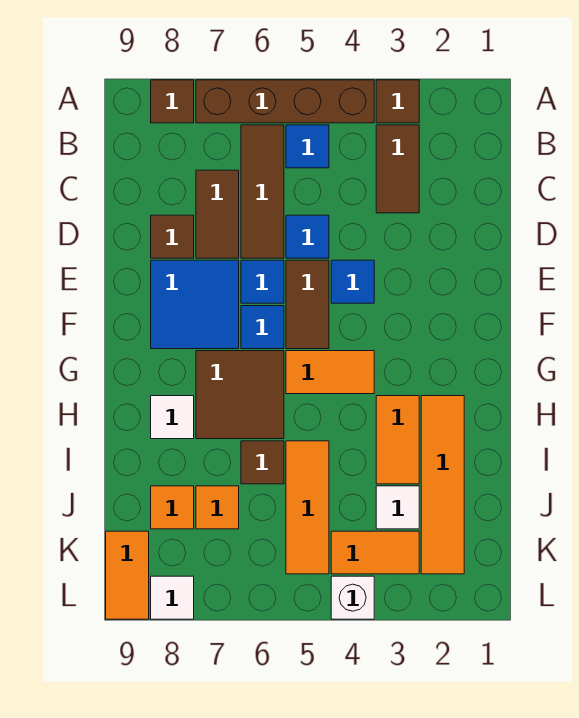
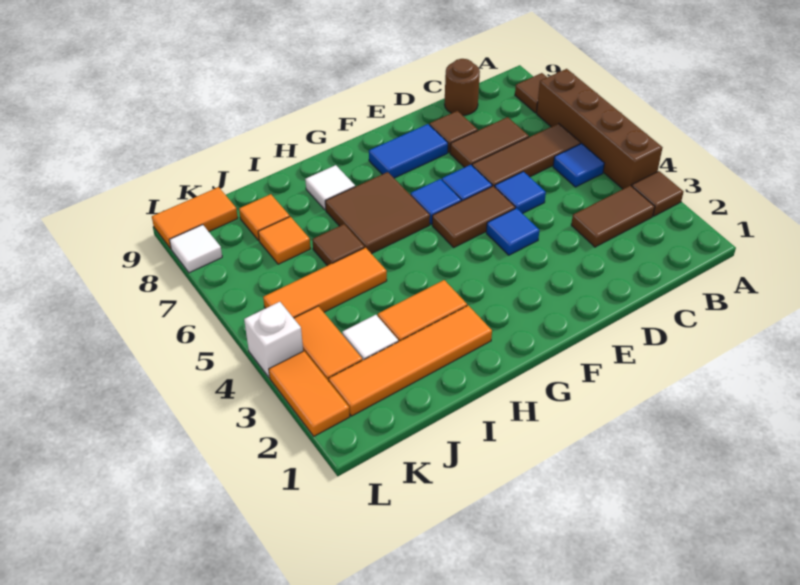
none -> brown round brick C9 level 1
blue tile E7:F8 level 1 -> blue tile E8:F8 level 1
orange tile G4:G5 level 1 -> orange tile L2:L3 level 1

